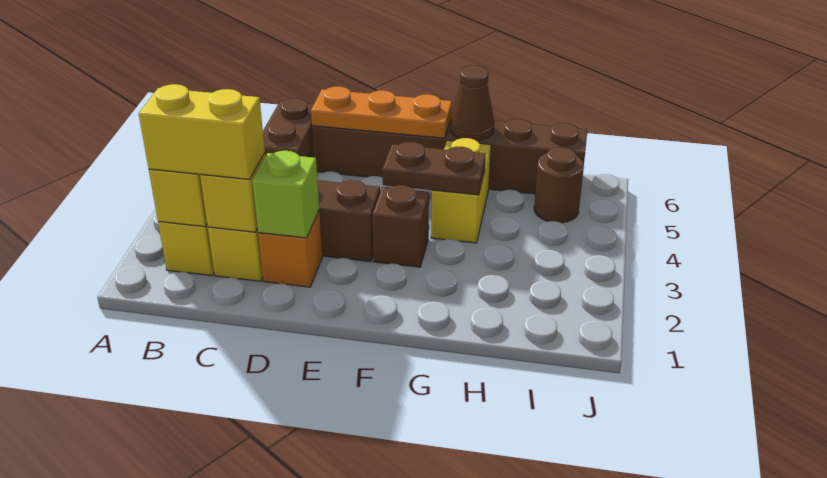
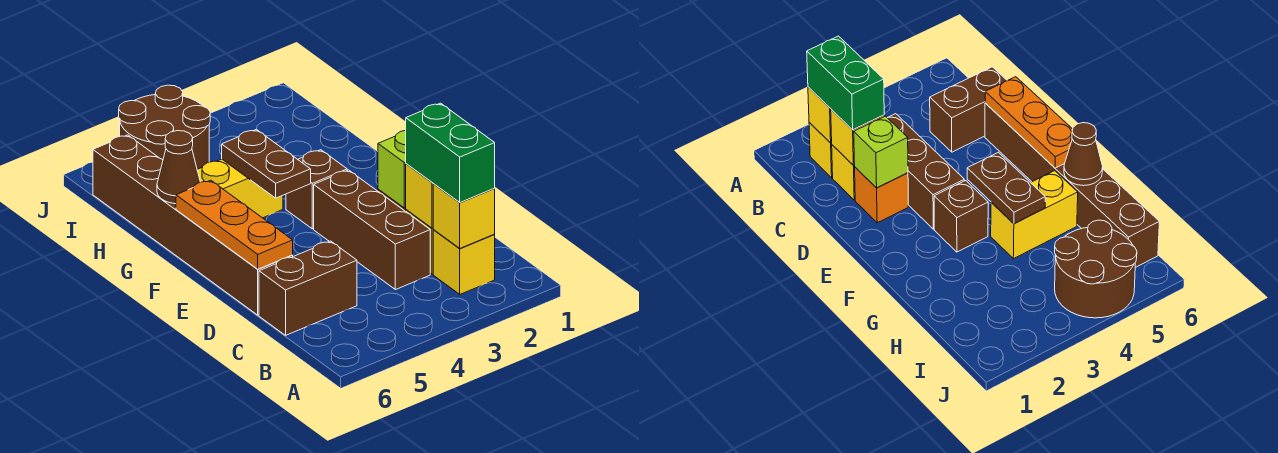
yellow brick B2:C2 level 3 -> green brick B2:C2 level 3
brown round brick I5 level 1 -> brown round brick I4:J5 level 1

